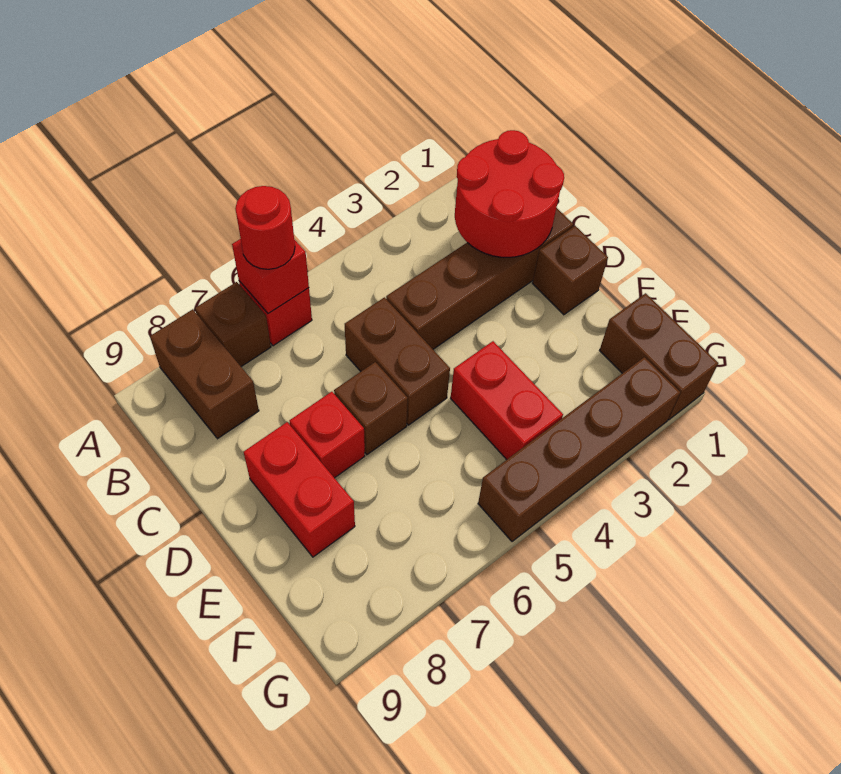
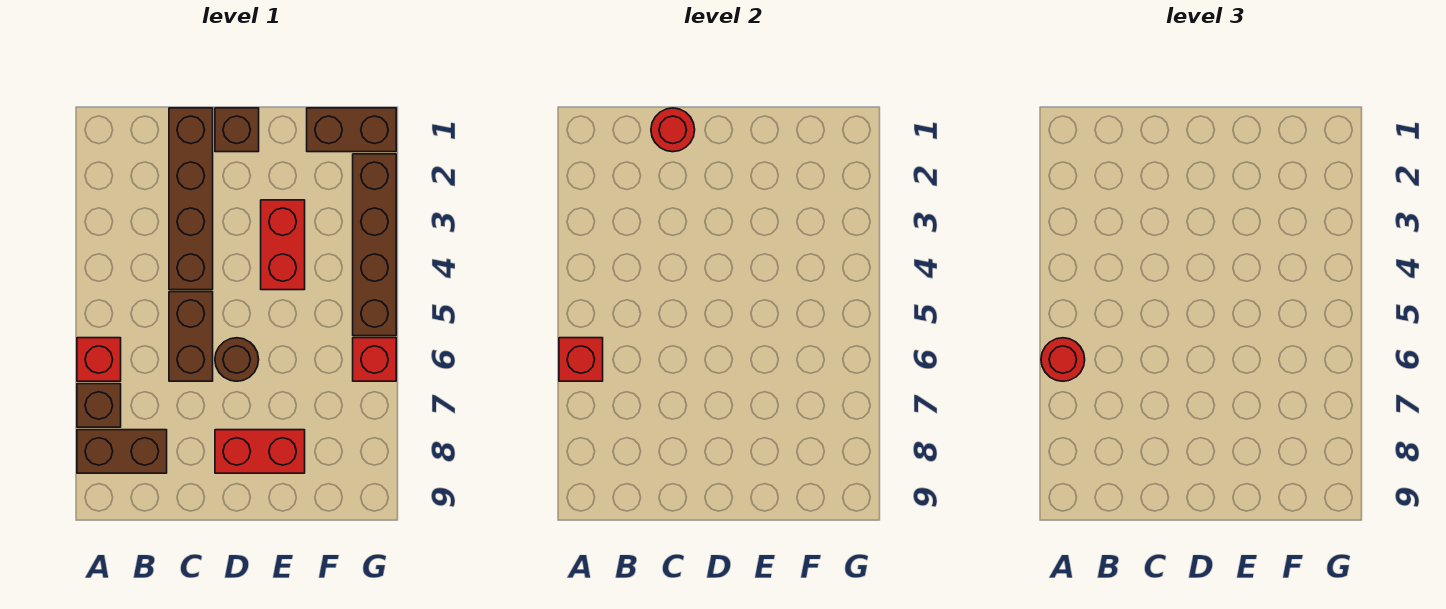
red round brick B1:C2 level 2 -> red round brick C1 level 2
brown brick C5:D5 level 1 -> brown brick C5:C6 level 1
brown brick D6 level 1 -> brown round brick D6 level 1
red brick D7 level 1 -> red brick G6 level 1
red brick E4:F4 level 1 -> red brick E3:E4 level 1

